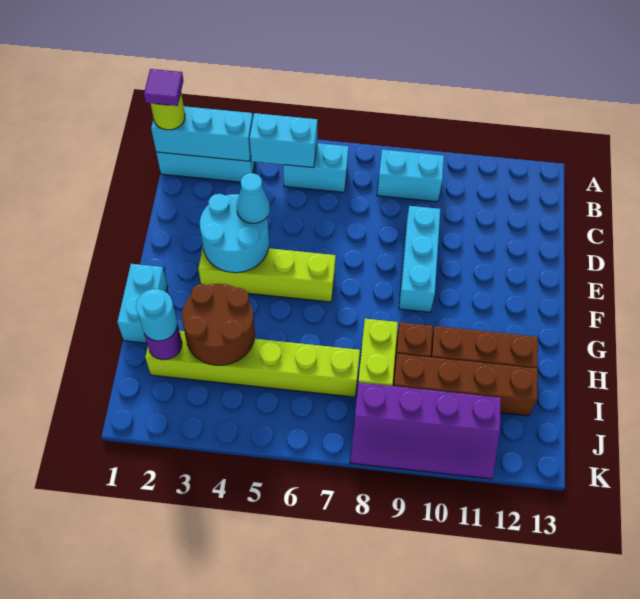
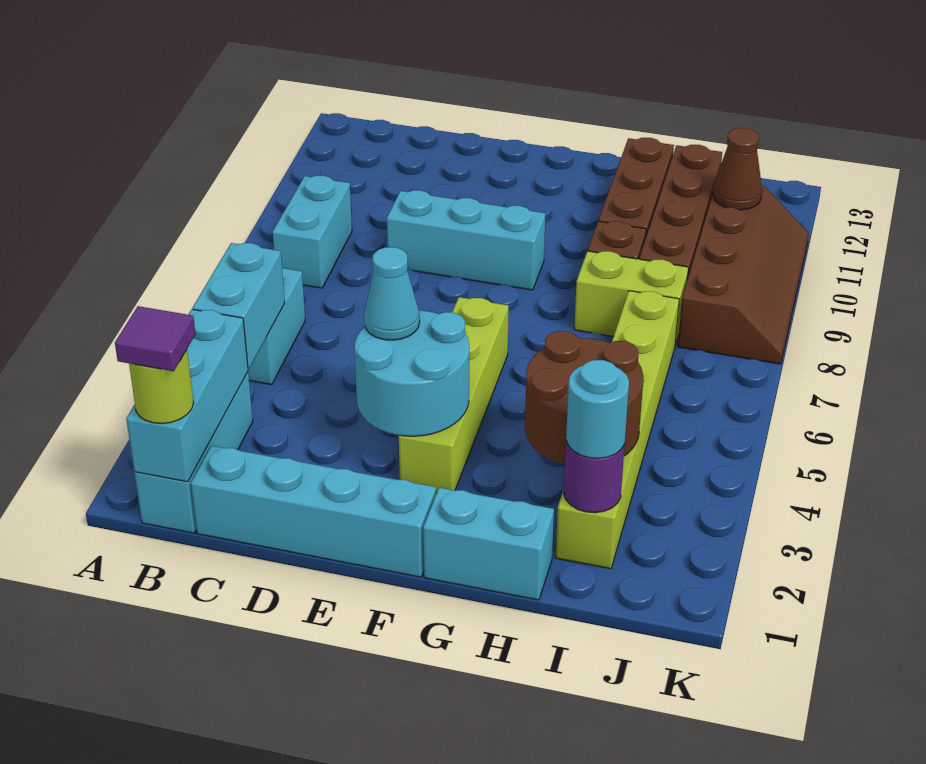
none -> cyan brick C1:F1 level 1
purple slope J8:K11 level 1 top J -> brown slope J8:K11 level 1 top J
none -> brown cone J11 level 2

